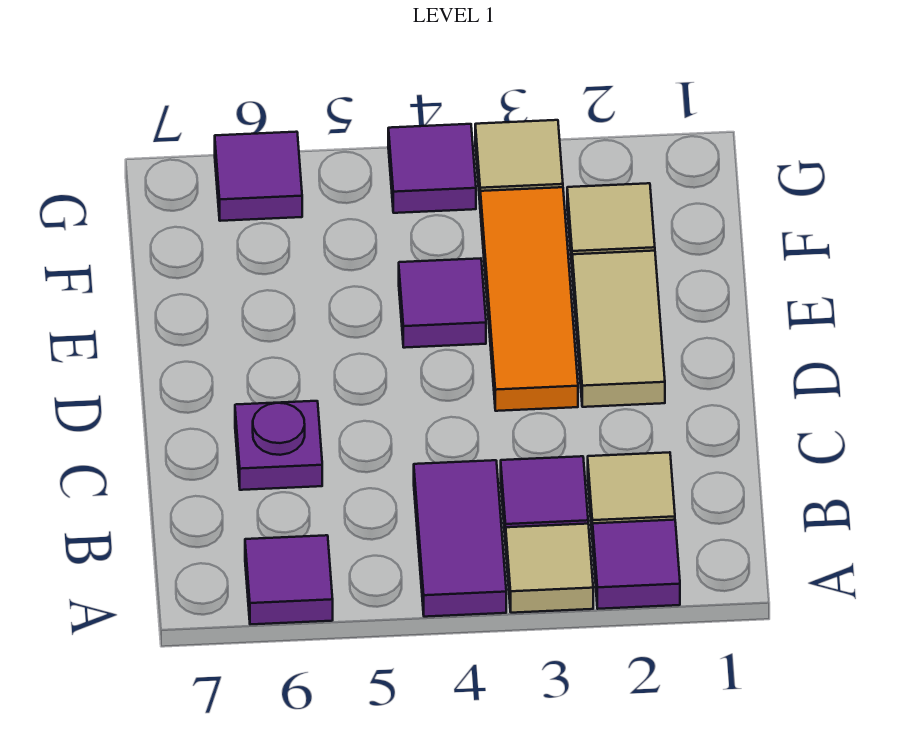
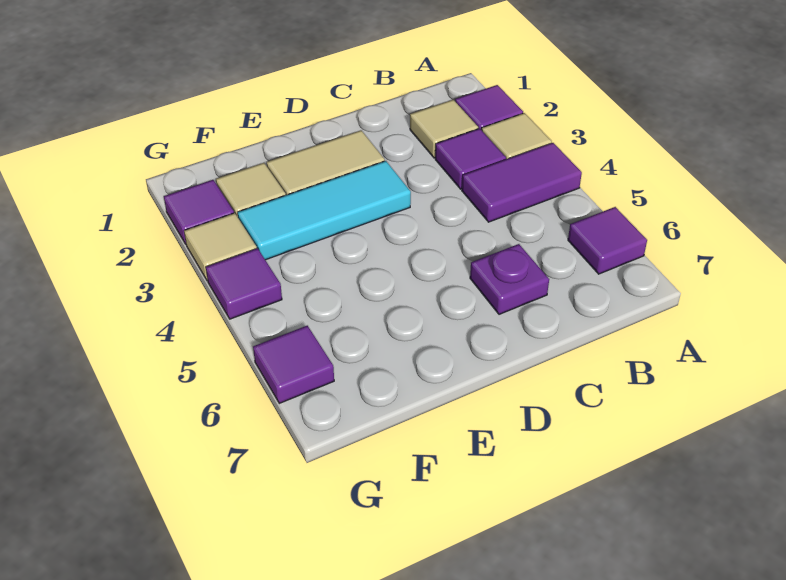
orange tile D3:F3 level 1 -> cyan tile D3:F3 level 1
purple tile E4 level 1 -> purple tile G2 level 1

